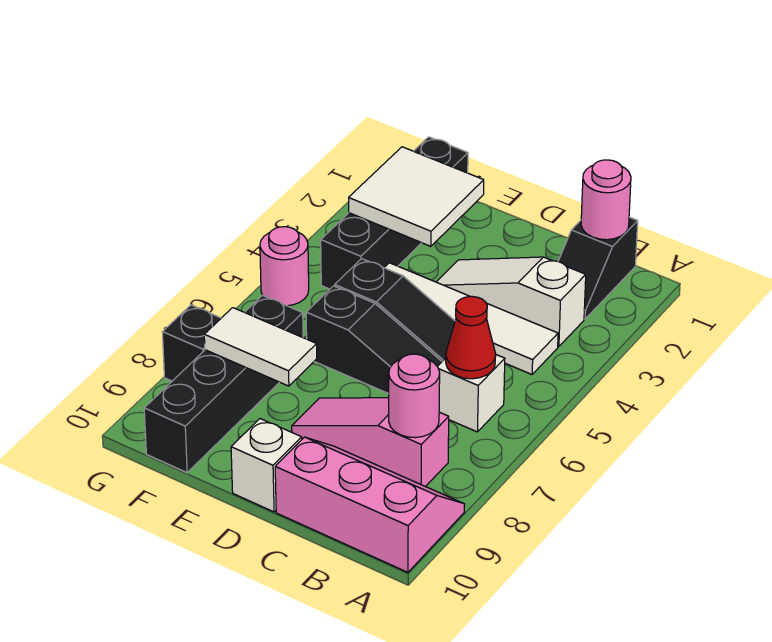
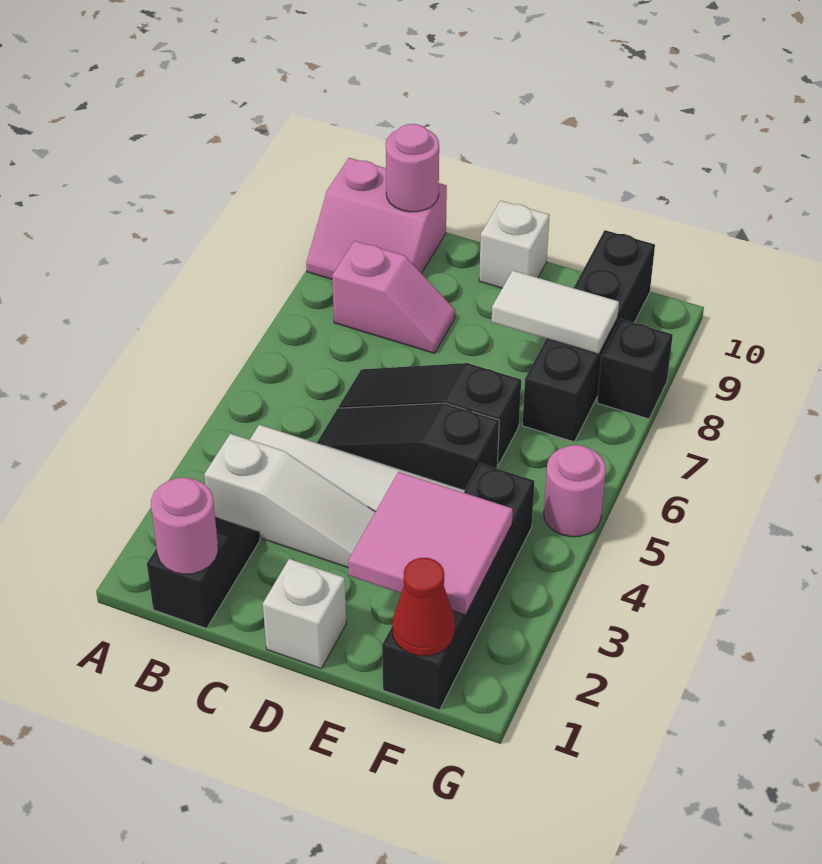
pink slope A9:C10 level 1 top 10 -> pink slope A9:B10 level 1 top 10
white brick B6 level 1 -> white brick D1 level 1
red cone B6 level 2 -> red cone F1 level 2
pink slope B8:D8 level 1 top B -> pink slope B8:C8 level 1 top B
pink round brick B8 level 2 -> pink round brick B10 level 2
white tile E2:F3 level 2 -> pink tile E2:F3 level 2

